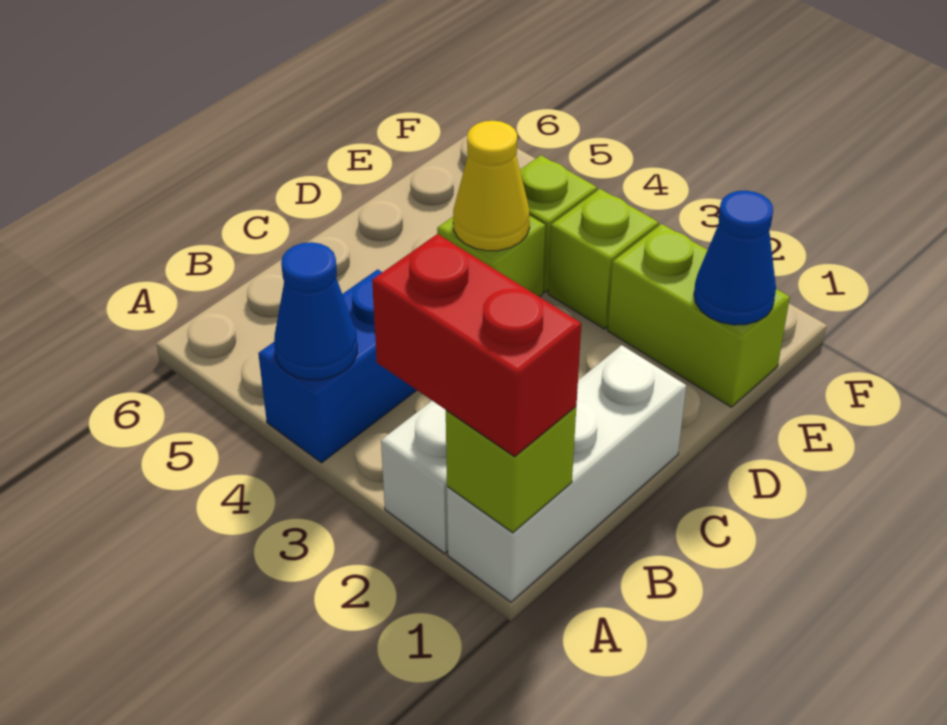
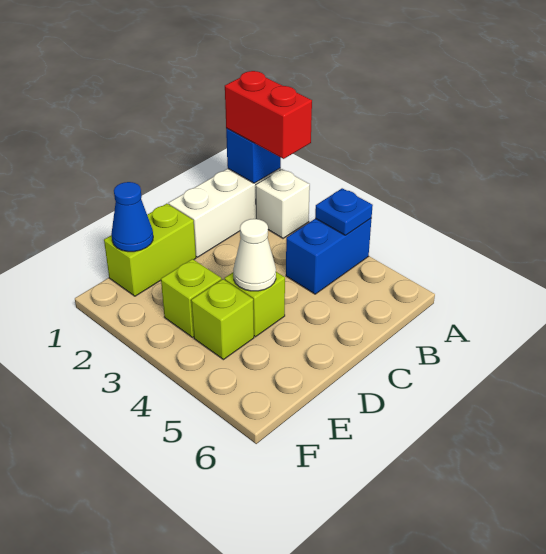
lime brick A1 level 2 -> blue brick A1 level 2
blue cone A4 level 2 -> blue plate A4 level 2
yellow cone D4 level 2 -> white cone D4 level 2
lime brick E1:E2 level 1 -> lime brick D1:E1 level 1

